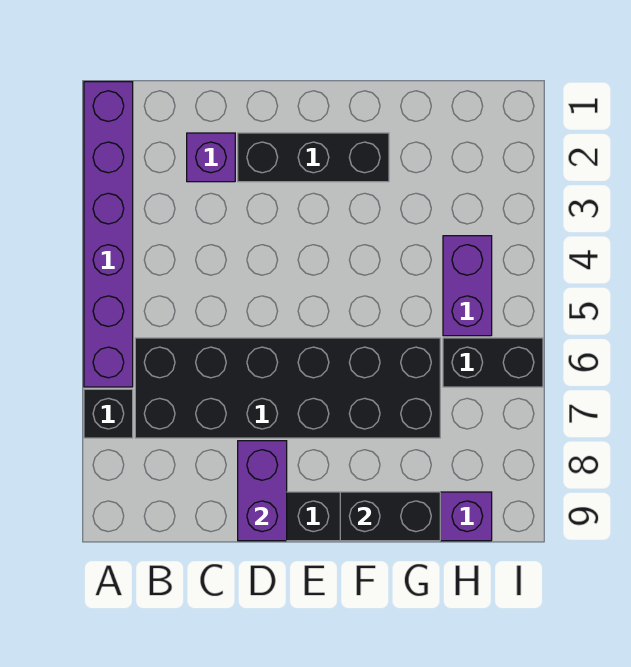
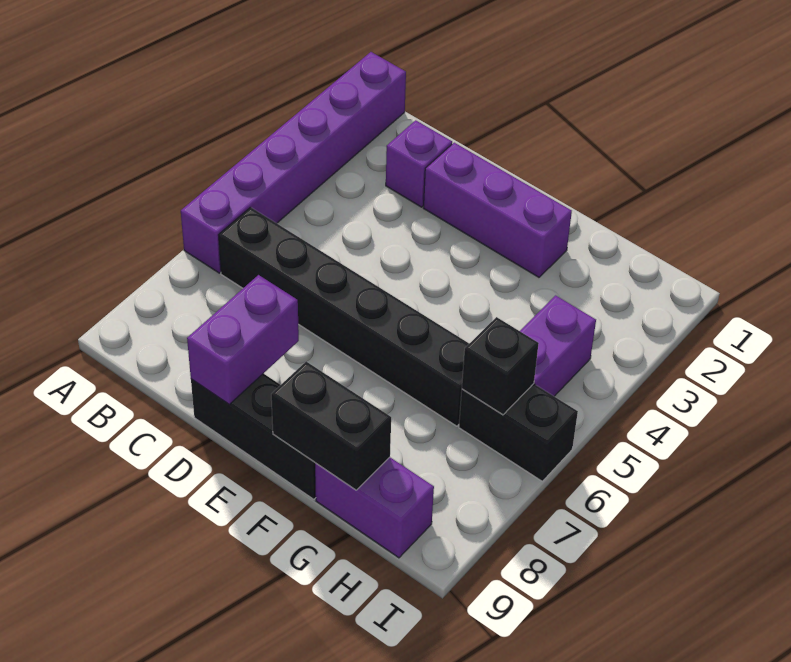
black brick A7 level 1 -> black brick H6 level 2
black brick B6:G7 level 1 -> black brick B6:G6 level 1
black brick D2:F2 level 1 -> purple brick D2:F2 level 1

